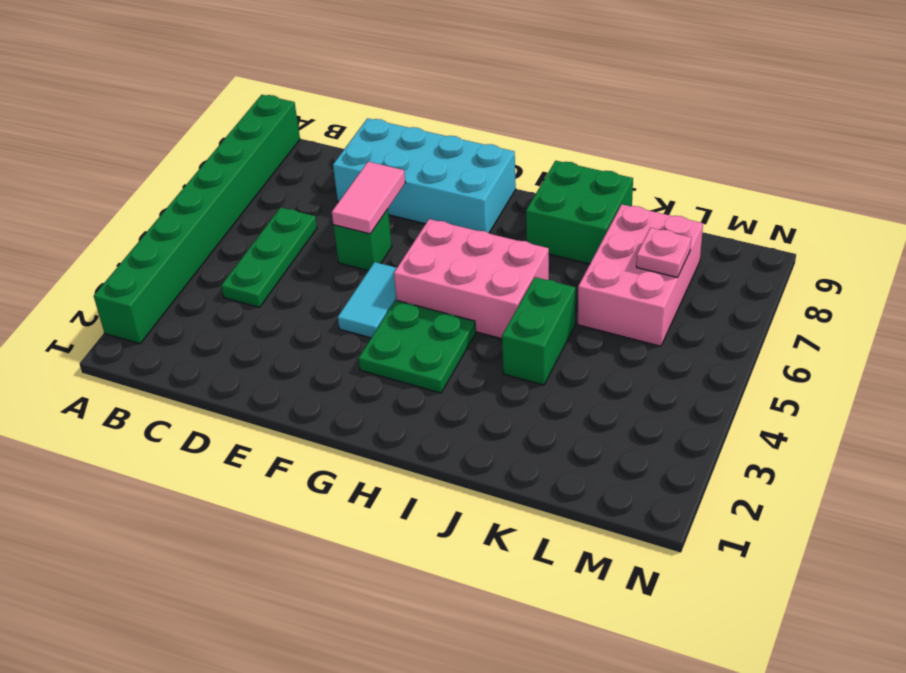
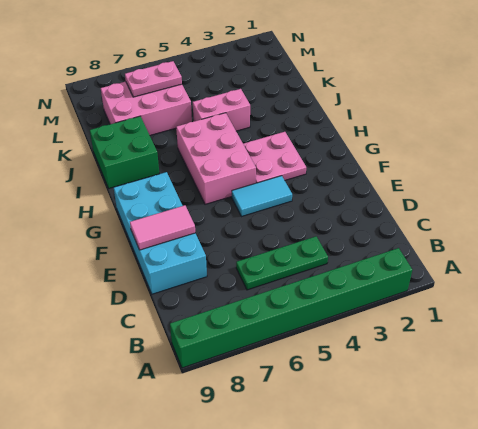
green brick E6 level 1 -> none
pink tile E6:E7 level 2 -> pink tile E8:E9 level 2
green plate G3:H4 level 1 -> pink plate G3:H4 level 1
green brick J4:J5 level 1 -> pink brick J4:J5 level 1
pink plate L7 level 2 -> pink plate L6:L7 level 2

